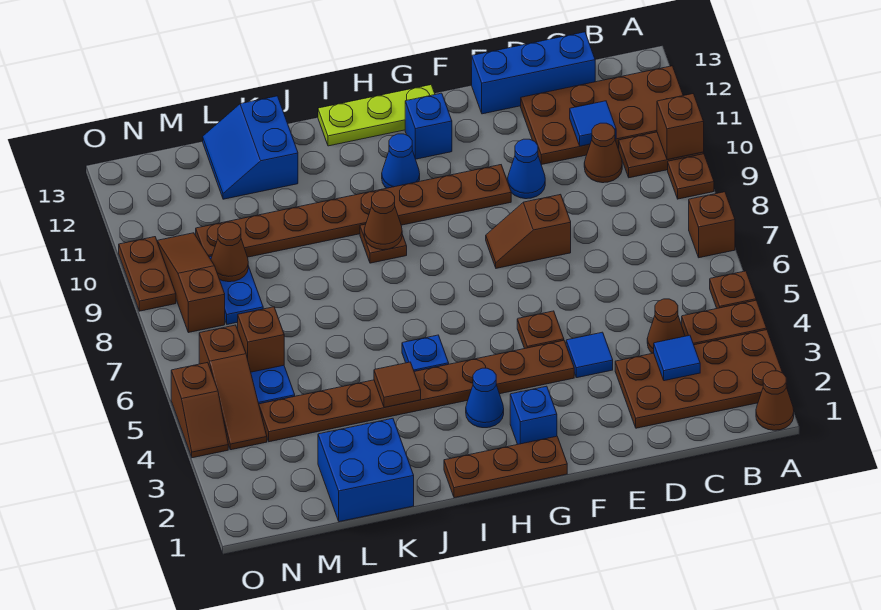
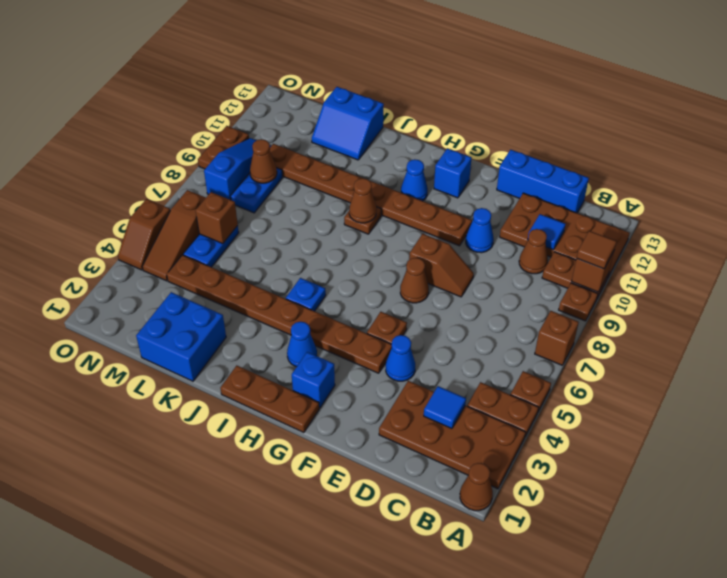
brown cone C4 level 1 -> brown cone F7 level 1
blue tile E4 level 1 -> blue cone E4 level 1
brown slope E8:F8 level 1 top E -> brown slope E8:F8 level 1 top F
lime plate G13:I13 level 1 -> none
brown tile J4 level 2 -> brown tile A10 level 3
blue slope K12:L13 level 1 top K -> blue slope K12:L13 level 1 top 13
brown slope N8:N10 level 1 top 8 -> blue slope N8:N10 level 1 top 8

